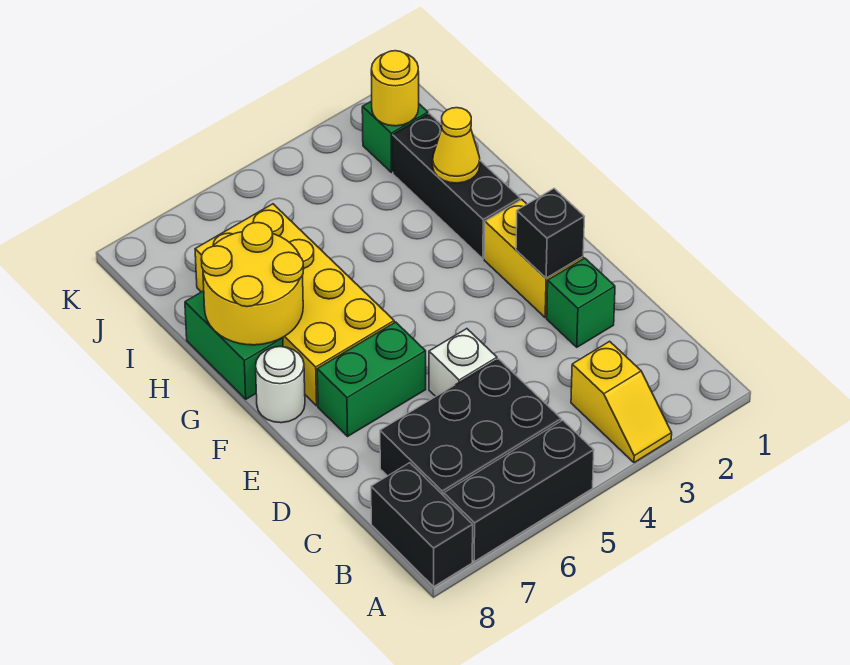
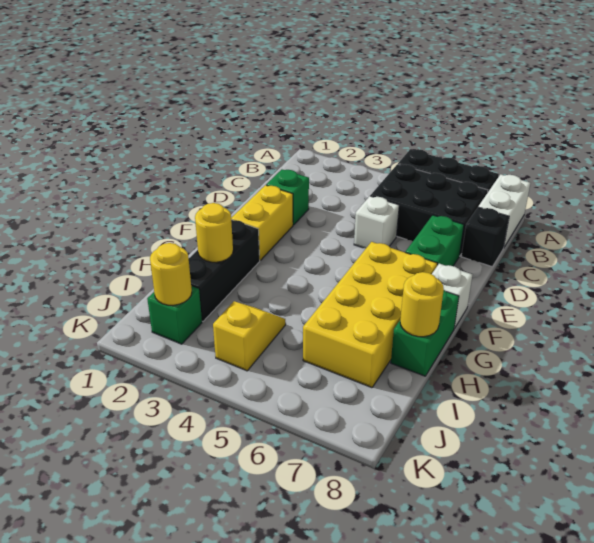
yellow slope A3:B3 level 1 top B -> yellow slope I4:J4 level 1 top J
black brick A8:B8 level 1 -> white brick A8:B8 level 1
black brick E2 level 2 -> black brick C8 level 1
green brick E6:E7 level 1 -> green brick D7:E7 level 1
white round brick F8 level 1 -> white brick F8 level 1
yellow round brick G7:H8 level 2 -> yellow round brick H8 level 2
yellow cone H2 level 2 -> yellow round brick H2 level 2

